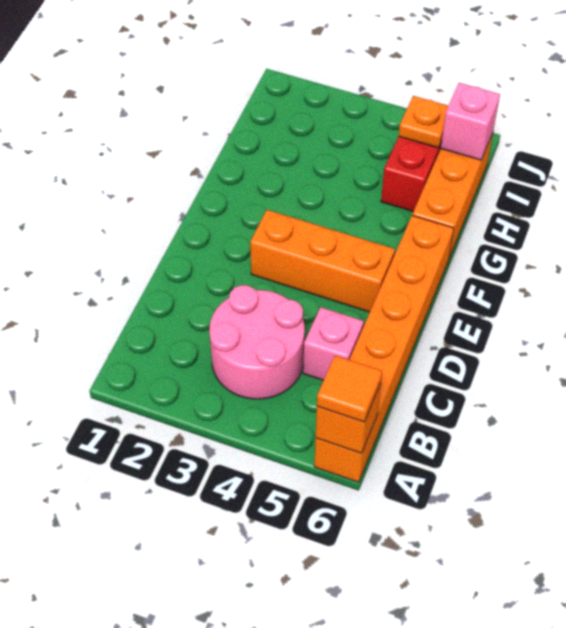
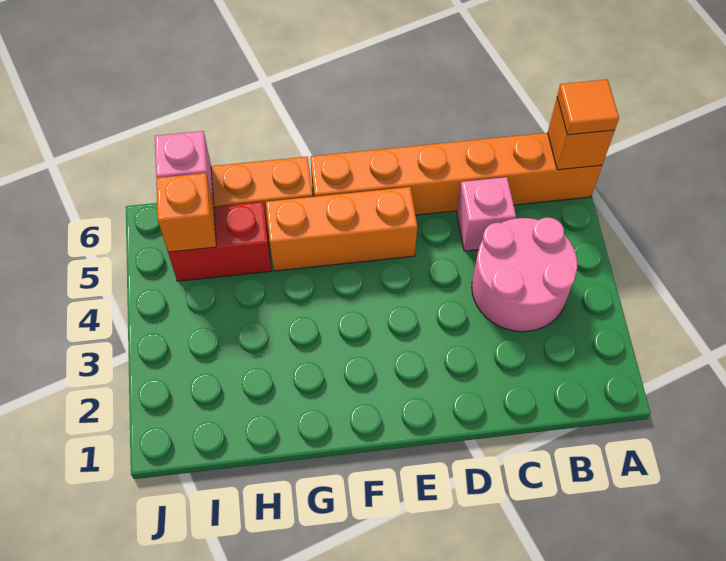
orange brick E3:E5 level 1 -> orange brick E5:G5 level 1
orange plate I5 level 2 -> orange brick I5 level 2

